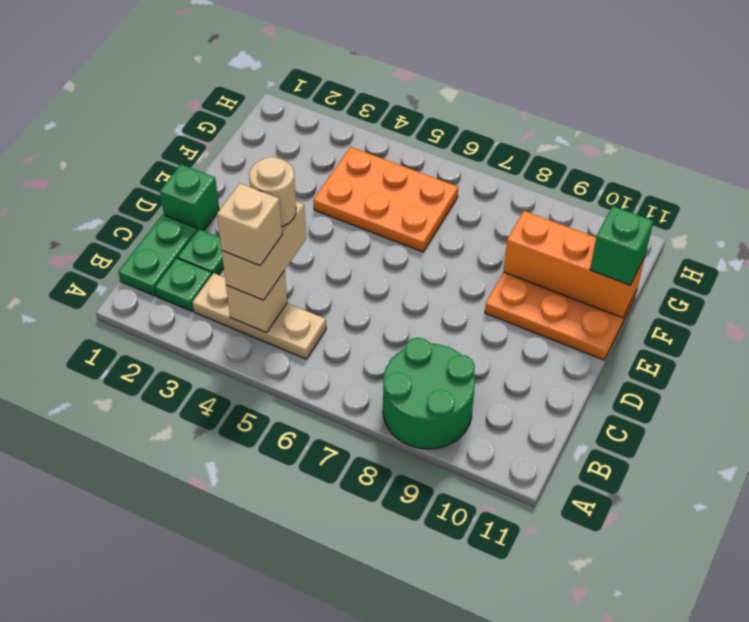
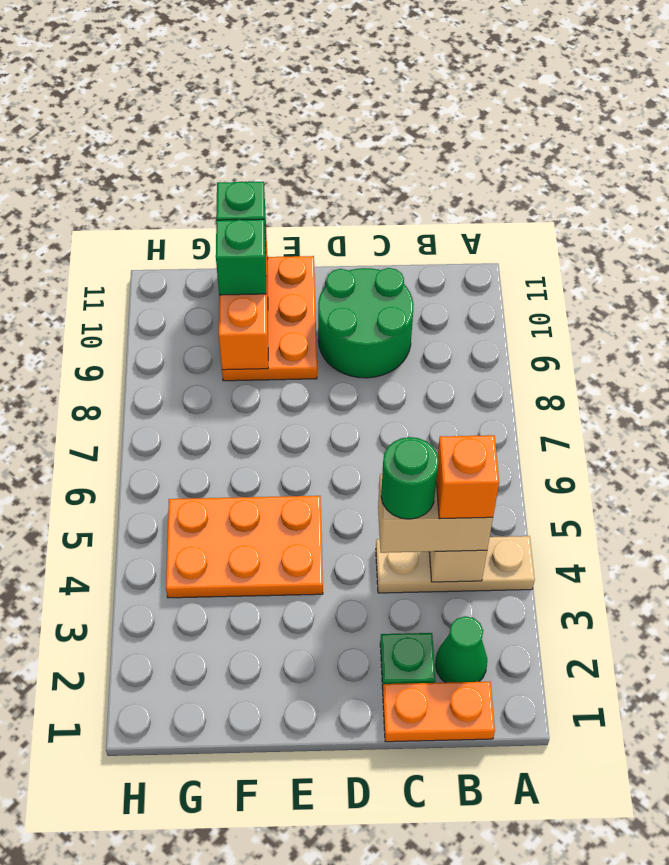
green round brick A8:B9 level 1 -> green round brick C9:D10 level 1
green plate B1:C1 level 1 -> orange plate B1:C1 level 1
green plate B2 level 1 -> green cone B2 level 1
tan plate B3:B5 level 1 -> tan plate A4:C4 level 1
tan brick B4 level 4 -> orange brick B4 level 4
tan round brick C4 level 4 -> green round brick C4 level 4
green brick D1 level 1 -> green brick F10 level 3
orange plate F4:G6 level 1 -> orange plate E4:G5 level 1

